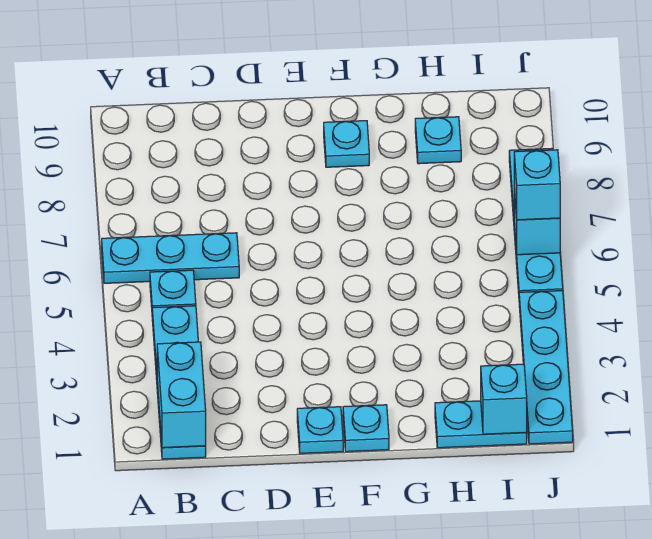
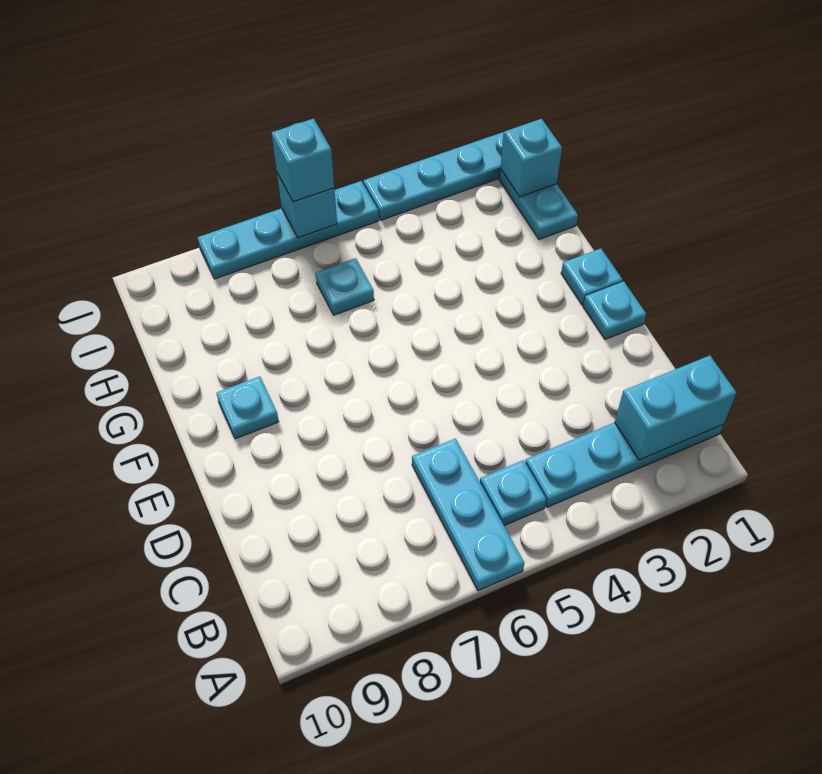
cyan plate H9 level 1 -> cyan plate H6 level 1

